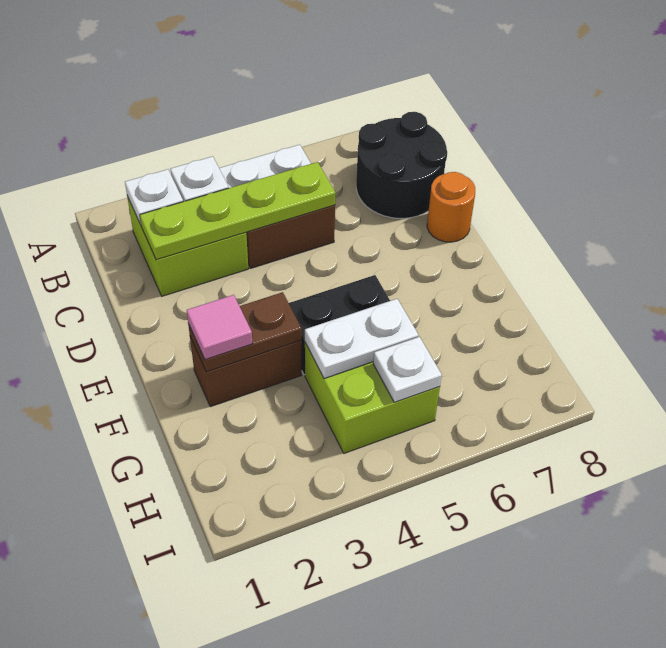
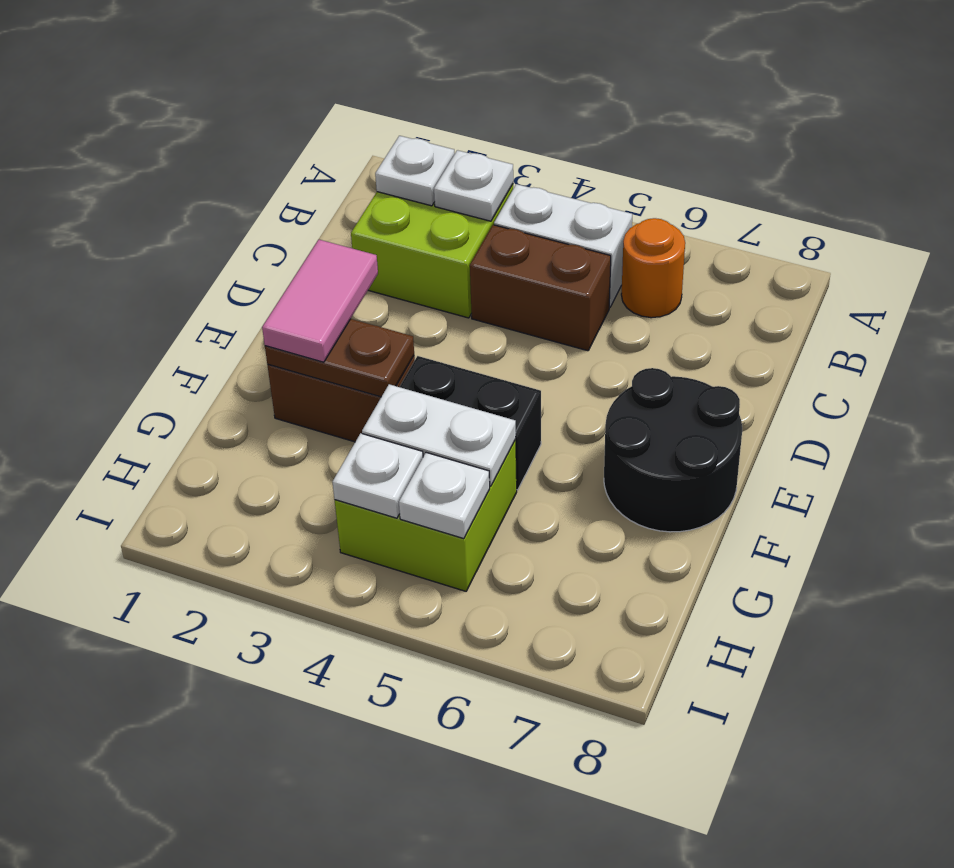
black round brick B7:C8 level 1 -> black round brick E7:F8 level 1
lime plate C2:C5 level 2 -> none
orange round brick D8 level 1 -> orange round brick B6 level 1
pink tile F2 level 3 -> pink tile E2:F2 level 3
none -> white plate H4 level 2

